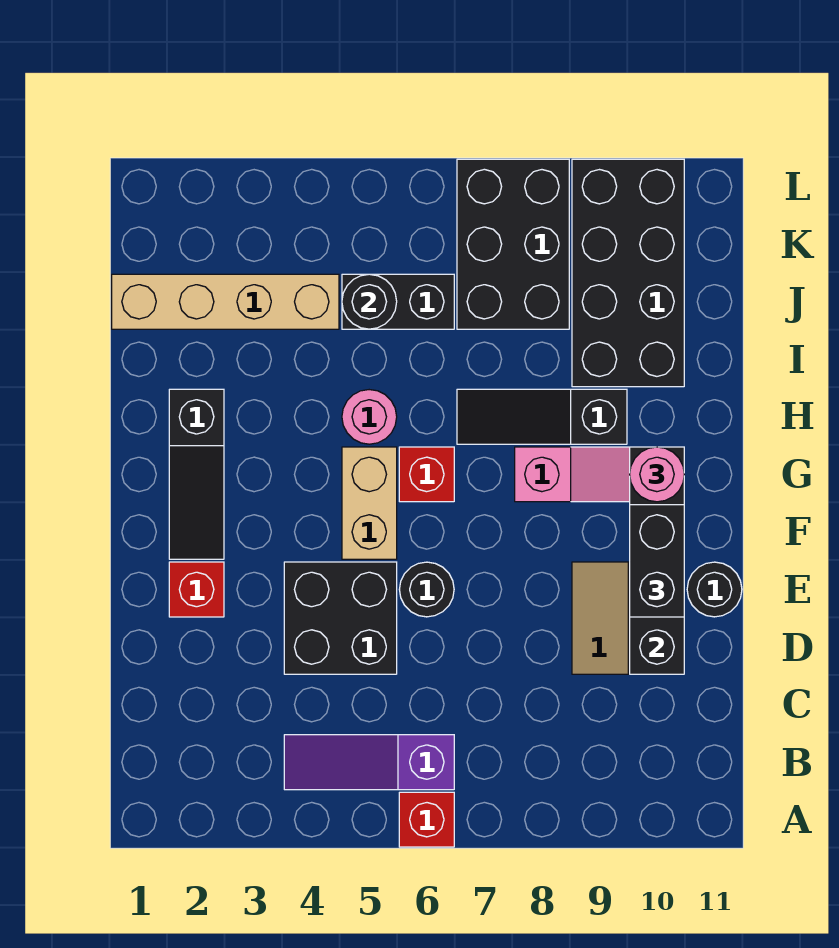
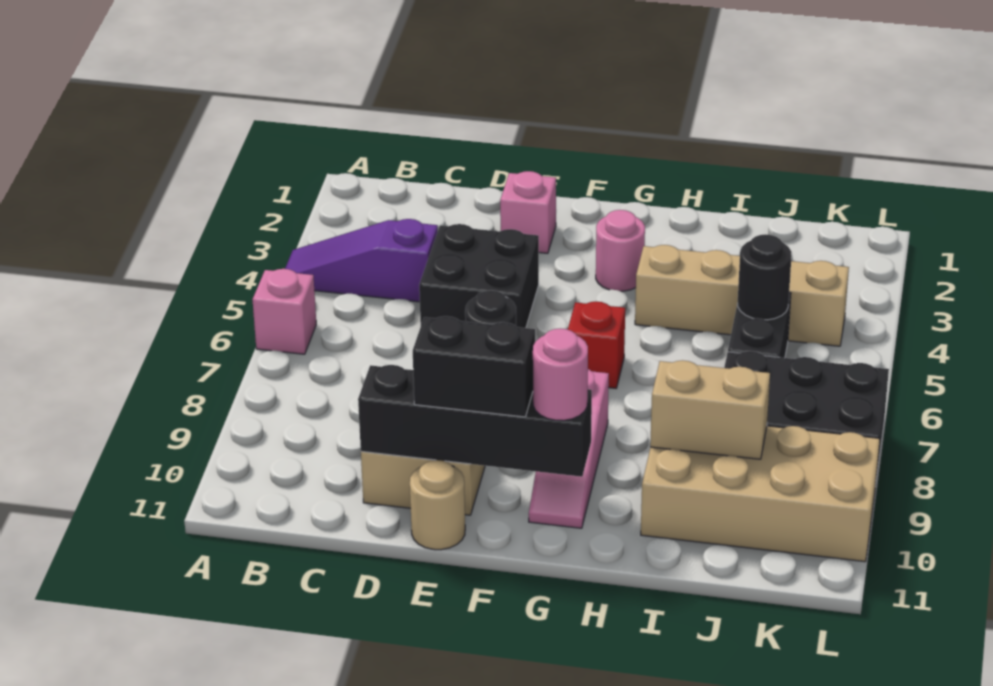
red brick A6 level 1 -> pink brick A6 level 1
purple slope B4:B6 level 1 top 6 -> purple slope A4:C4 level 1 top C
red brick E2 level 1 -> pink brick E2 level 1
black round brick E11 level 1 -> tan round brick E11 level 1
black slope F2:H2 level 1 top H -> none
tan brick F5:G5 level 1 -> tan brick I9:J9 level 2
pink round brick H5 level 1 -> pink round brick G3 level 1
black slope H7:H9 level 1 top 9 -> none
black brick I9:L10 level 1 -> tan brick I9:L10 level 1
tan brick J1:J4 level 1 -> tan brick H4:K4 level 1

